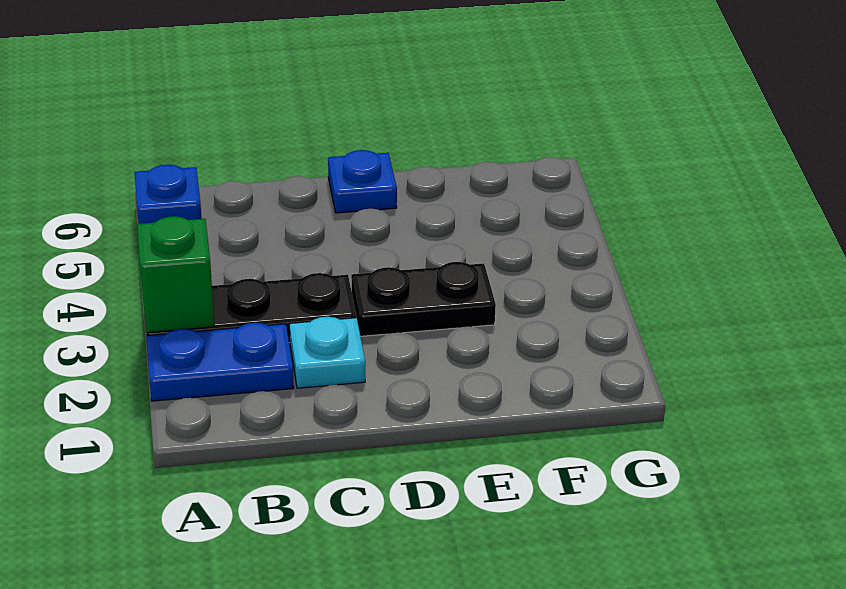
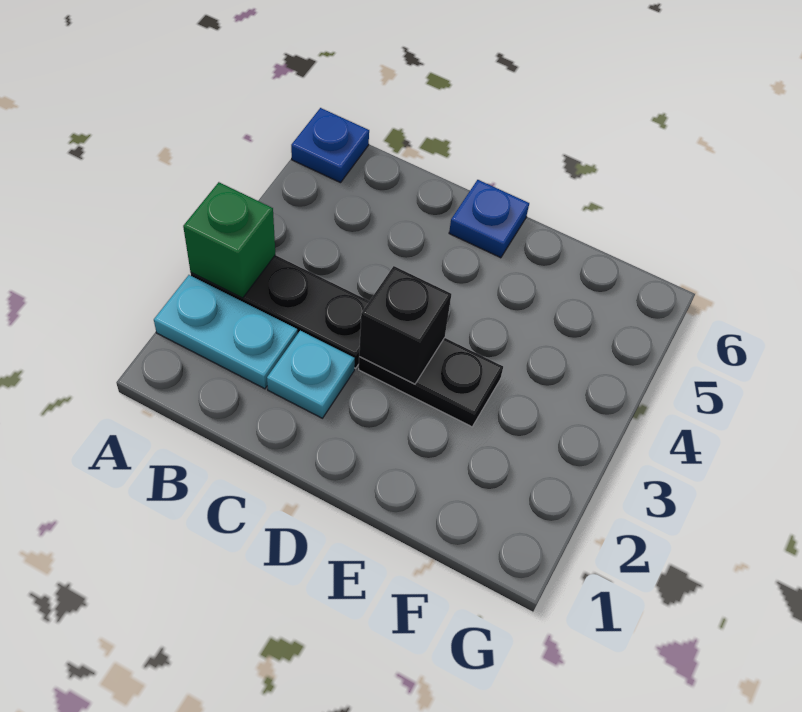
blue plate A2:B2 level 1 -> cyan plate A2:B2 level 1
none -> black brick D3 level 2

